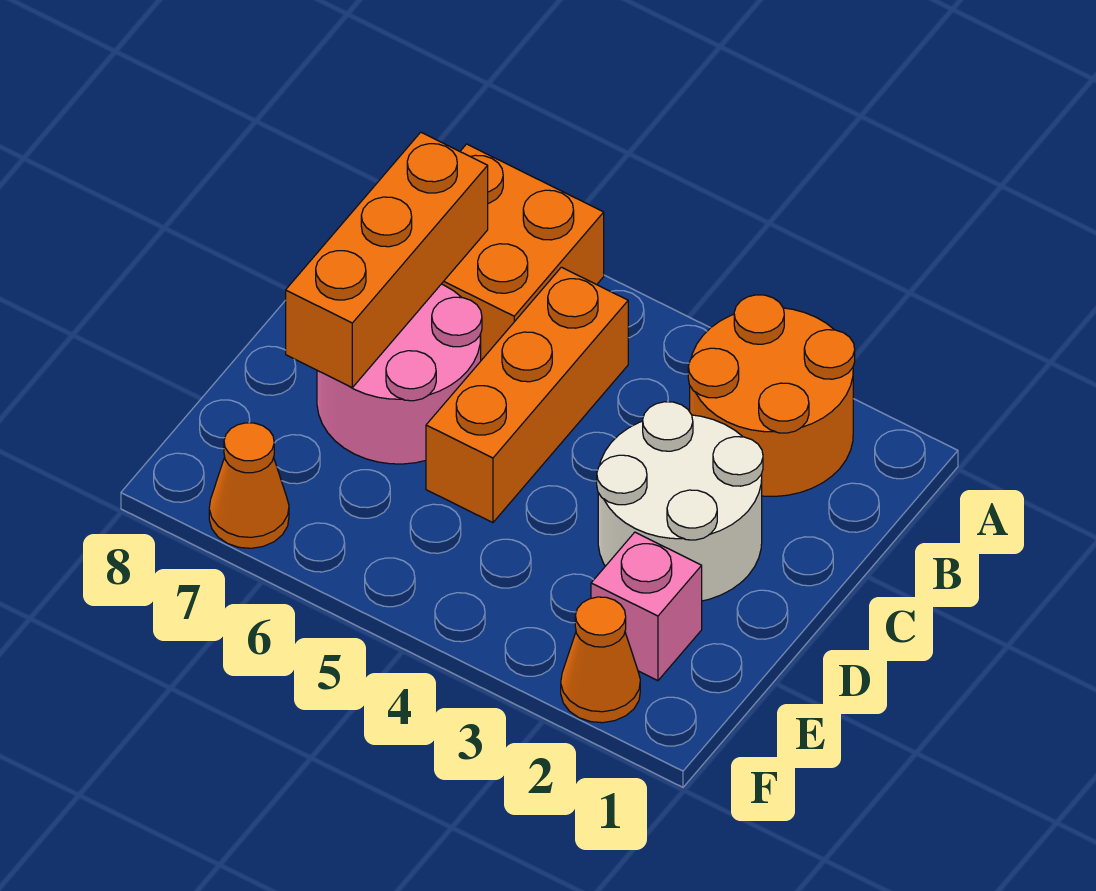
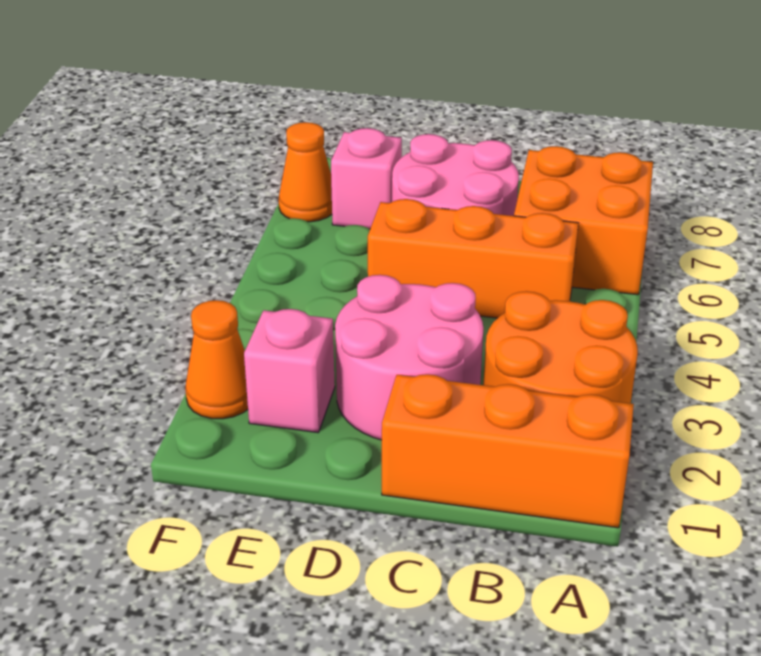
orange brick B7:D7 level 2 -> orange brick A1:C1 level 1
white round brick C2:D3 level 1 -> pink round brick C2:D3 level 1
none -> pink brick E7 level 1

